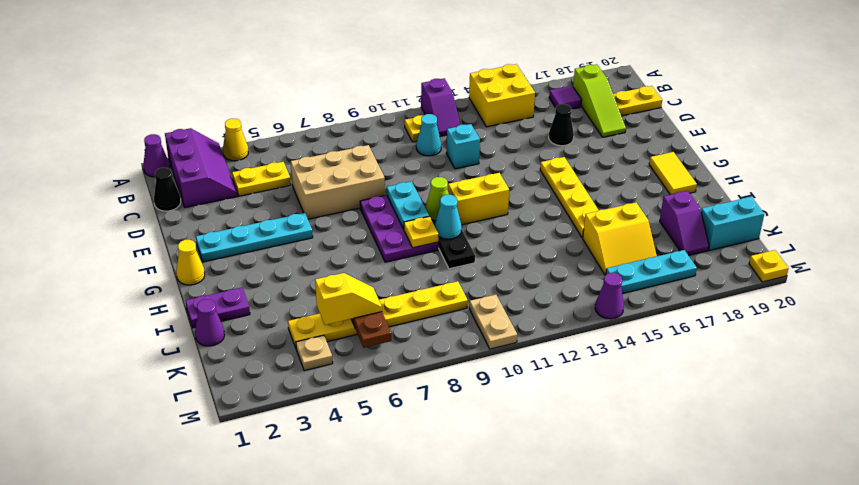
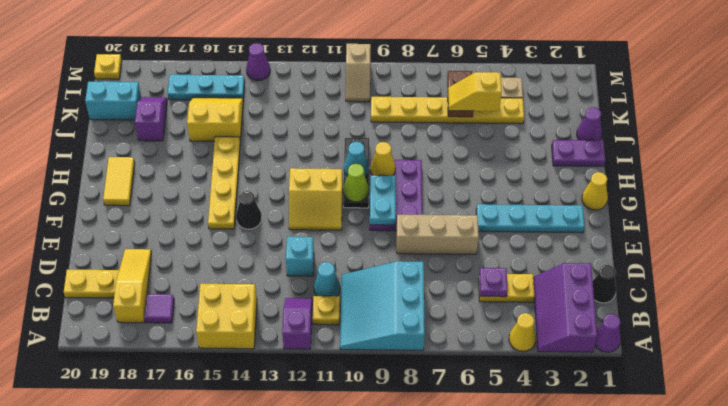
none -> cyan slope A8:C10 level 1 top 8
lime slope B18:D18 level 1 top B -> yellow slope B18:D18 level 1 top B
none -> purple plate C5 level 2
tan brick D6:E8 level 1 -> tan brick E6:E8 level 1
black cone D16 level 1 -> black cone F14 level 1
yellow plate H9 level 2 -> yellow cone H9 level 2
tan plate L10:M10 level 1 -> tan slope L10:M10 level 1 top M

